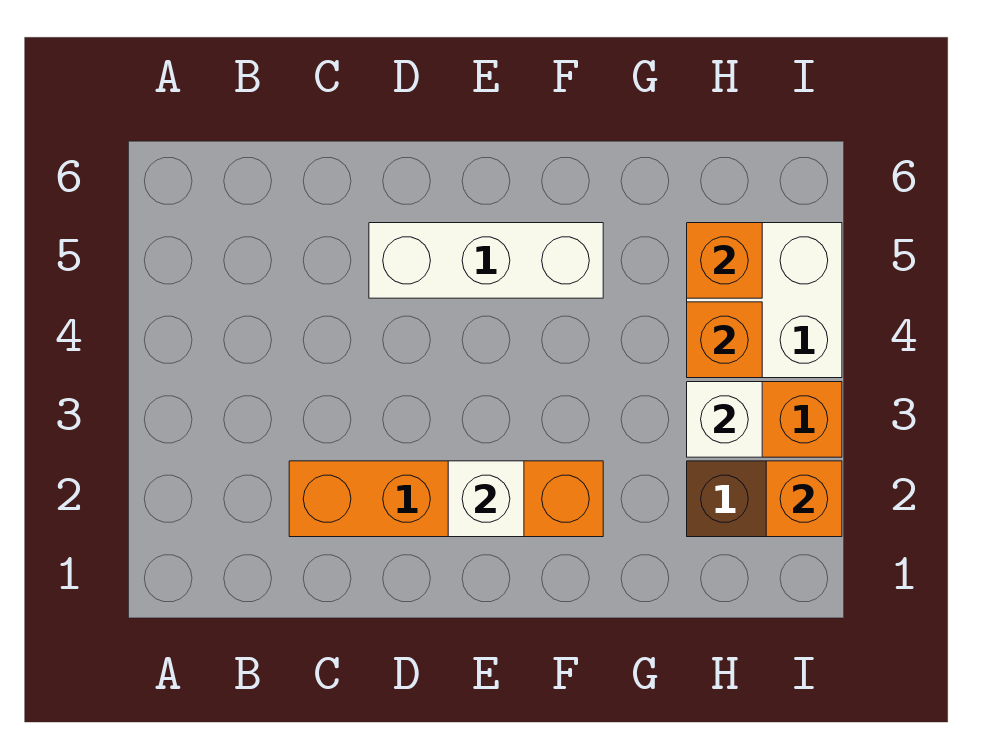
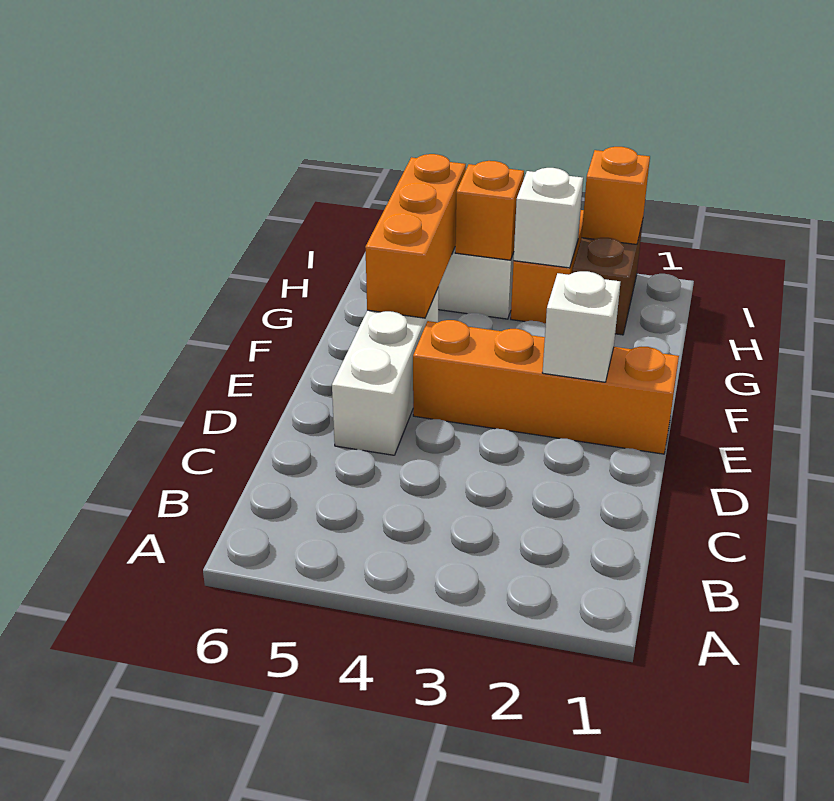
orange brick C2:F2 level 1 -> orange brick E1:E4 level 1
orange brick H5 level 2 -> orange brick F5:H5 level 2

